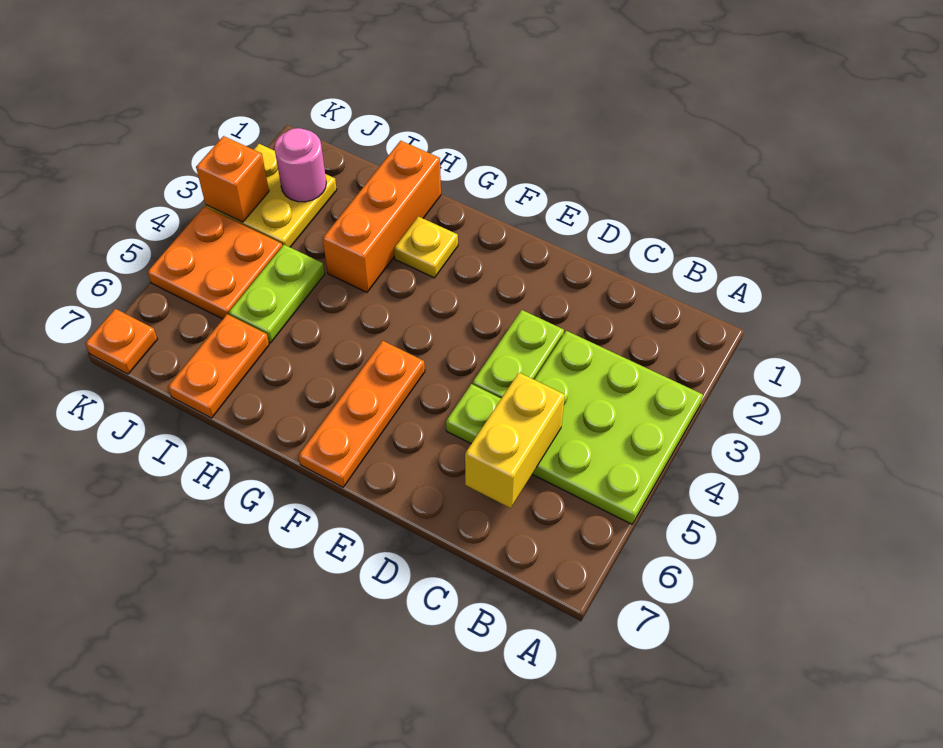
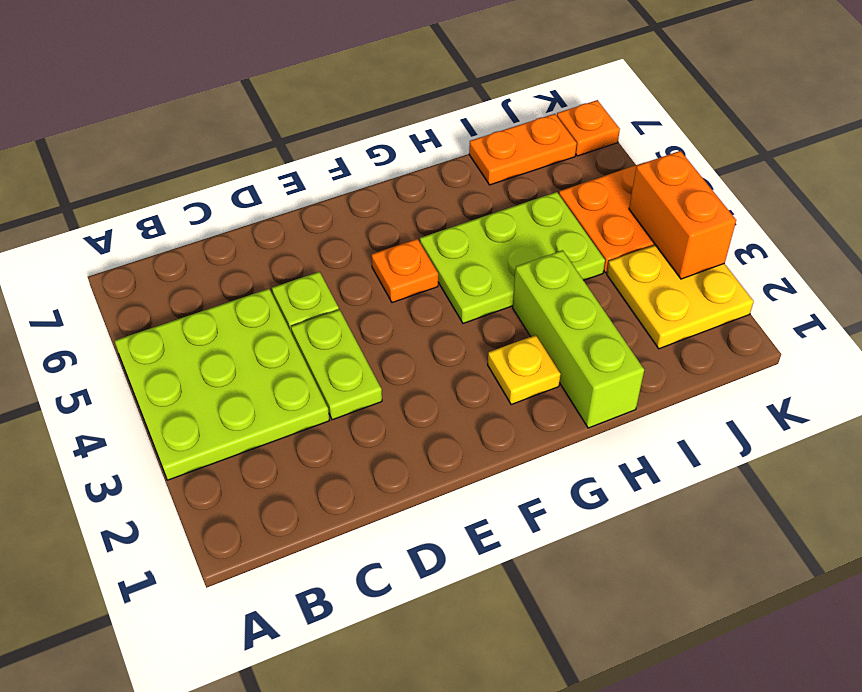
yellow brick C5:C6 level 2 -> none
orange plate F5:F7 level 1 -> orange plate F5 level 1
orange brick H1:H3 level 1 -> lime brick H1:H3 level 1
lime plate I4:I5 level 1 -> lime plate G4:I5 level 1
orange plate I6:I7 level 1 -> orange plate I7:J7 level 1
pink round brick J2 level 2 -> none
orange brick K3 level 2 -> orange brick K3:K4 level 2

